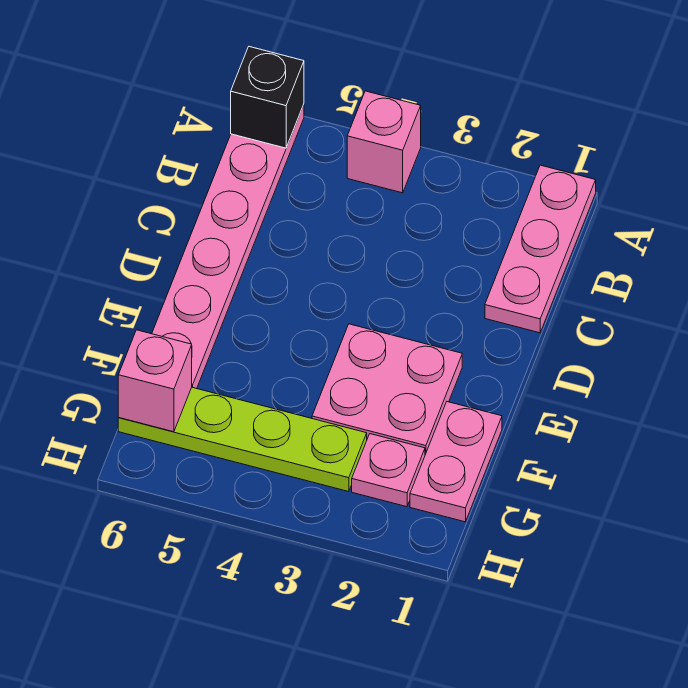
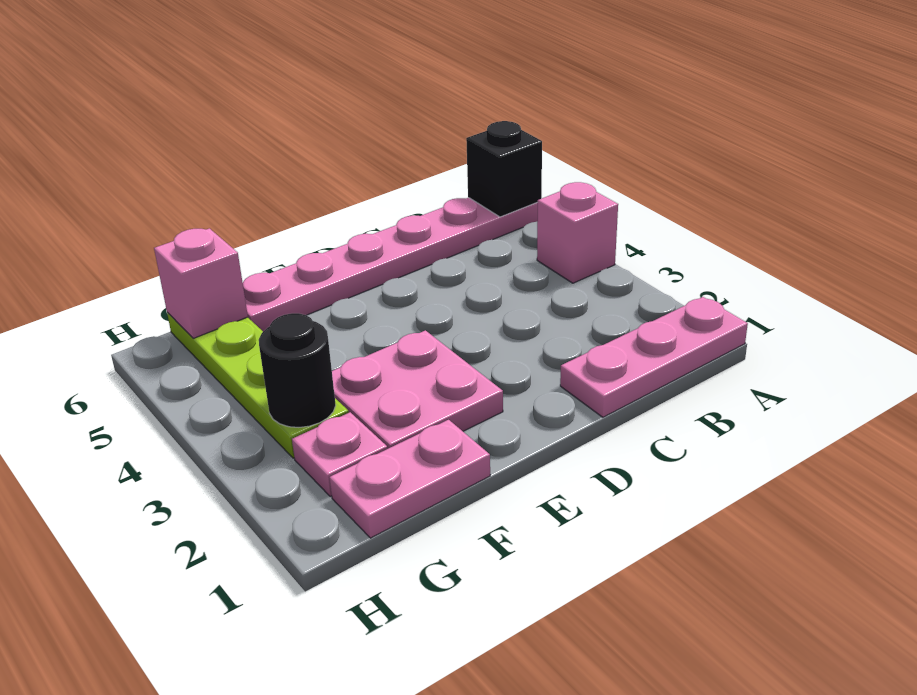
none -> black round brick G3 level 2

